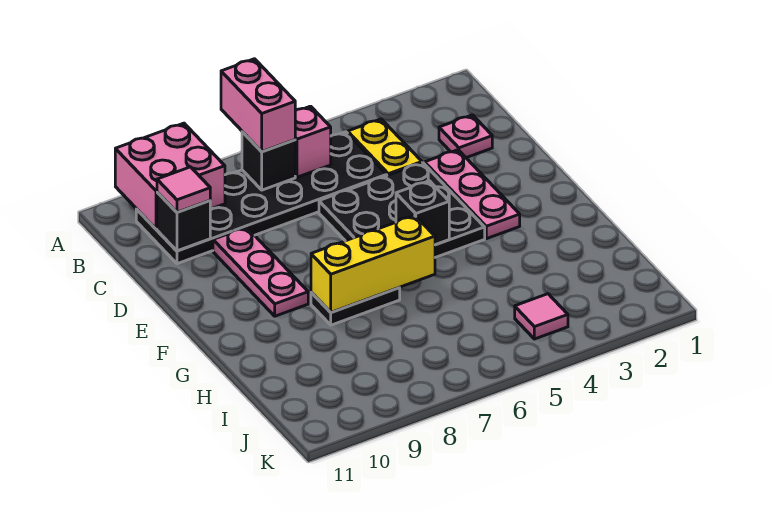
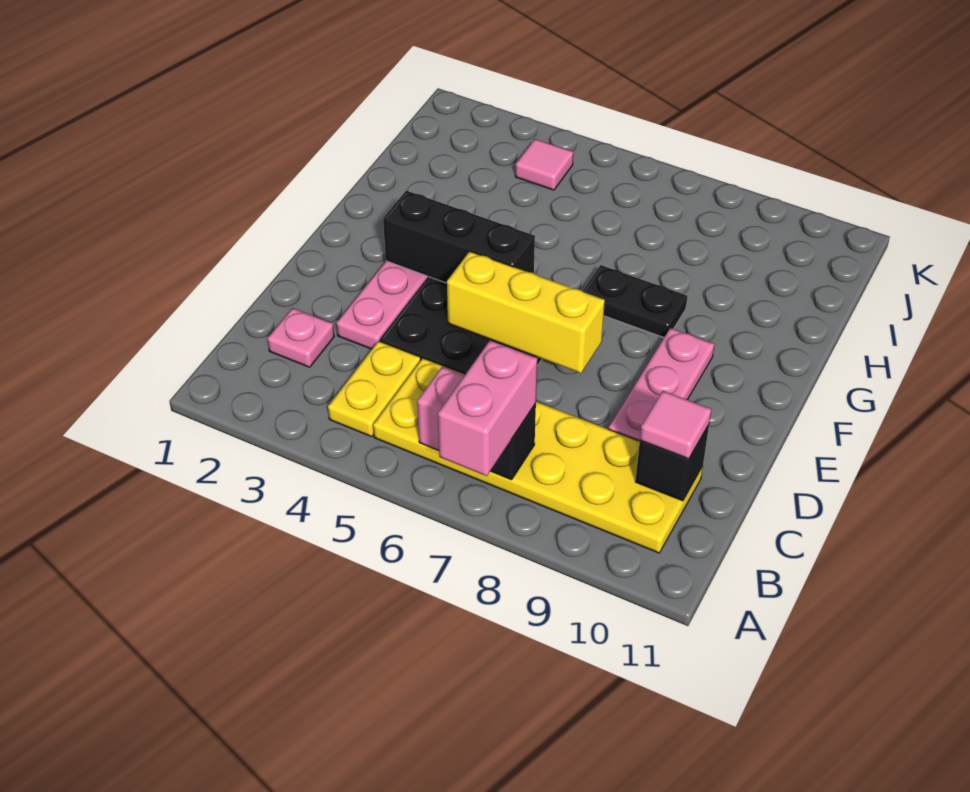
pink brick A9:B10 level 2 -> none
black plate B5:C10 level 1 -> yellow plate B5:C10 level 1
black brick F5 level 2 -> black brick F3:F5 level 2
yellow brick G6:G8 level 2 -> yellow brick E5:E7 level 2

